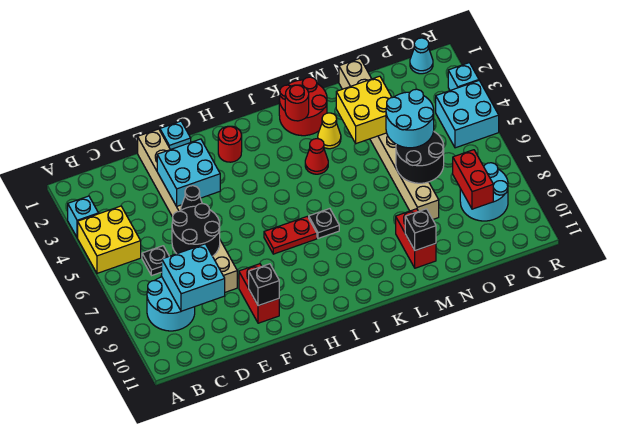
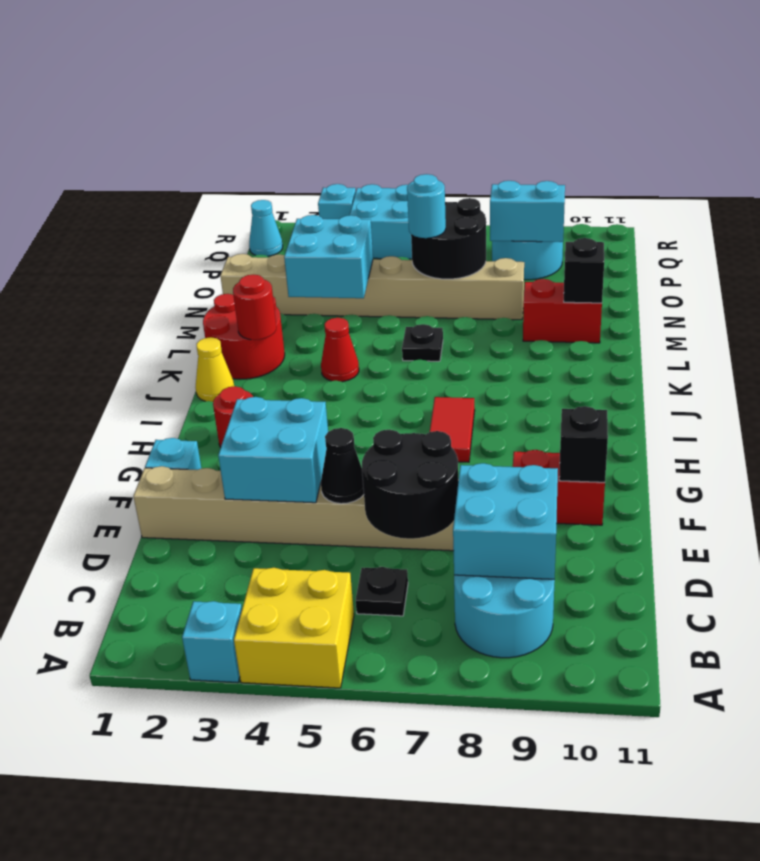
red plate H7:I7 level 1 -> red tile H7:I7 level 1
black plate J7 level 1 -> black plate L6 level 1
yellow cone L3 level 1 -> yellow cone J1 level 1
yellow brick M3:N4 level 2 -> cyan brick M3:N4 level 2
cyan round brick N5:O6 level 3 -> cyan round brick N6 level 3
red brick P8:P9 level 2 -> cyan brick P8:P9 level 2

